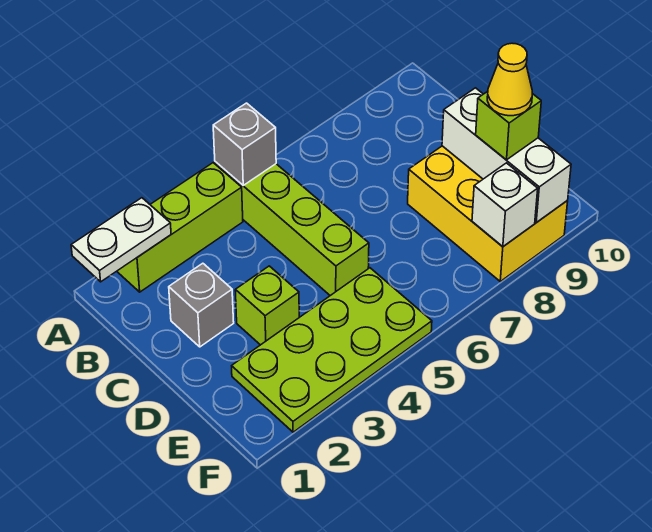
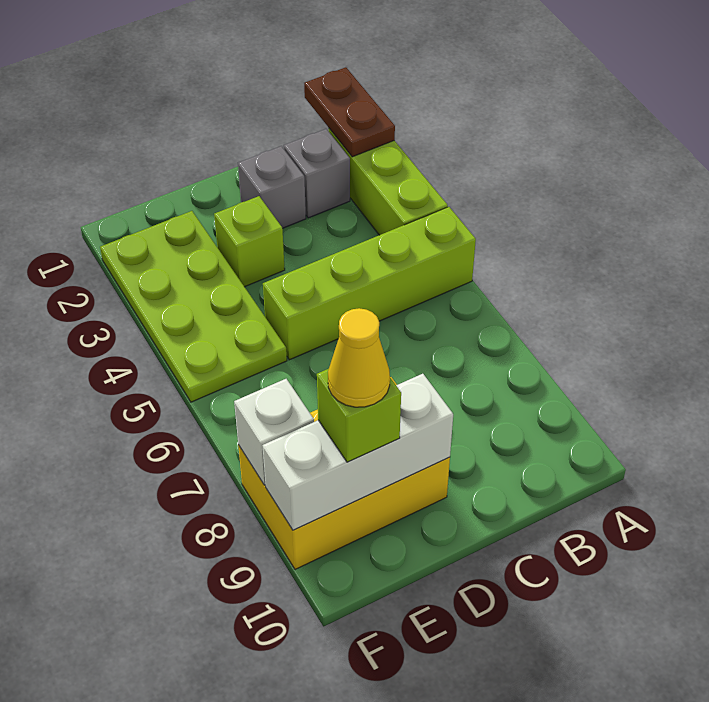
white plate A1:A2 level 2 -> brown plate A1:A2 level 2
grey brick A5 level 2 -> grey brick B2 level 1

